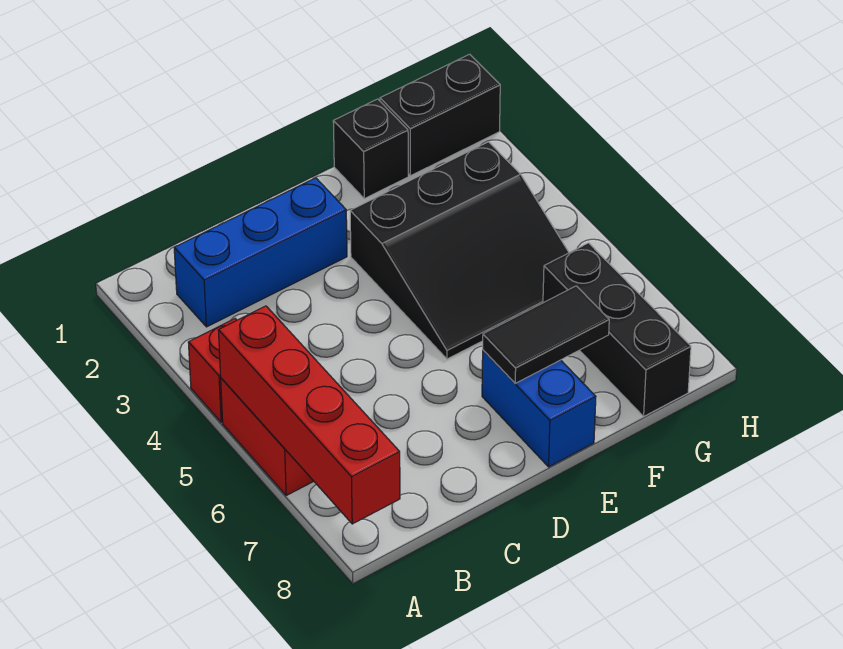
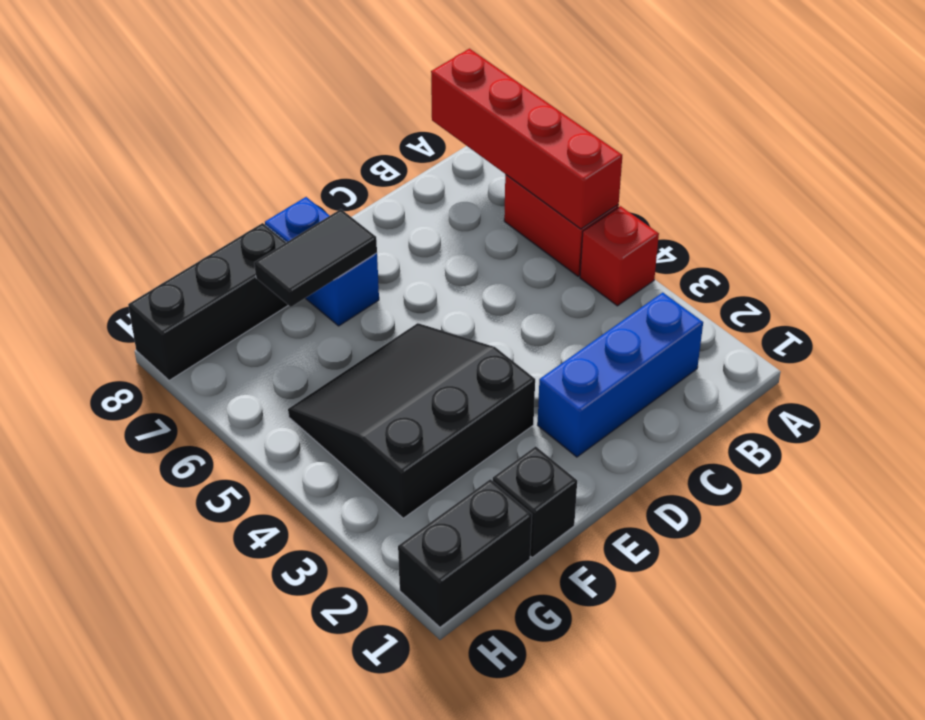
black brick G6:G8 level 1 -> black brick F8:H8 level 1

